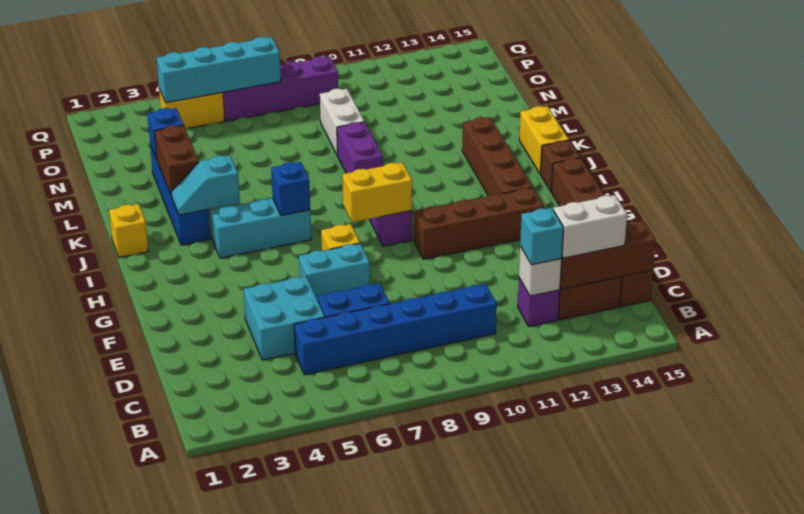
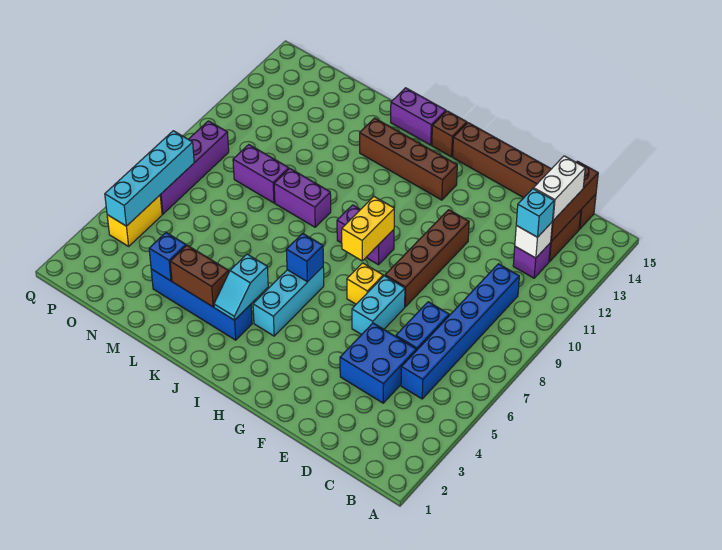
cyan brick D4:E5 level 1 -> blue brick D4:E5 level 1
brown brick G10:G13 level 1 -> brown brick F8:F11 level 1
yellow brick J1 level 1 -> none
yellow brick J15:K15 level 1 -> purple brick J15:K15 level 1
white brick M9:N9 level 1 -> purple brick M9:N9 level 1

